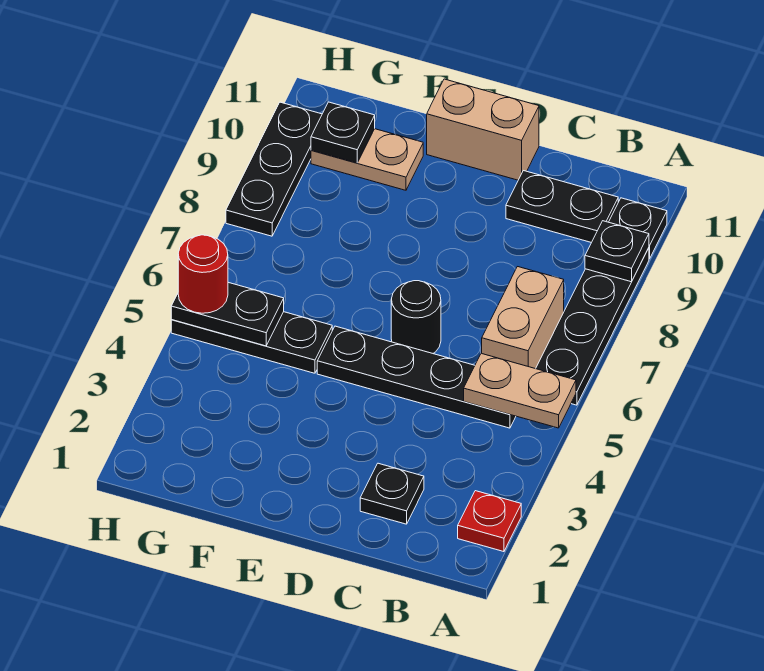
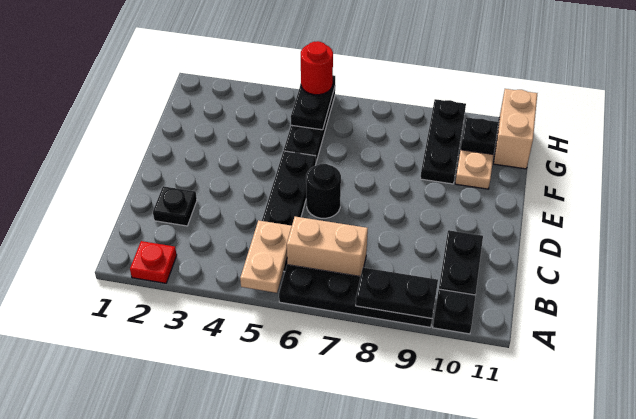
black plate A9 level 2 -> black plate A8:A9 level 2
tan brick D11:E11 level 1 -> tan brick G11:H11 level 1
black plate H8:H10 level 1 -> black plate F9:H9 level 1

